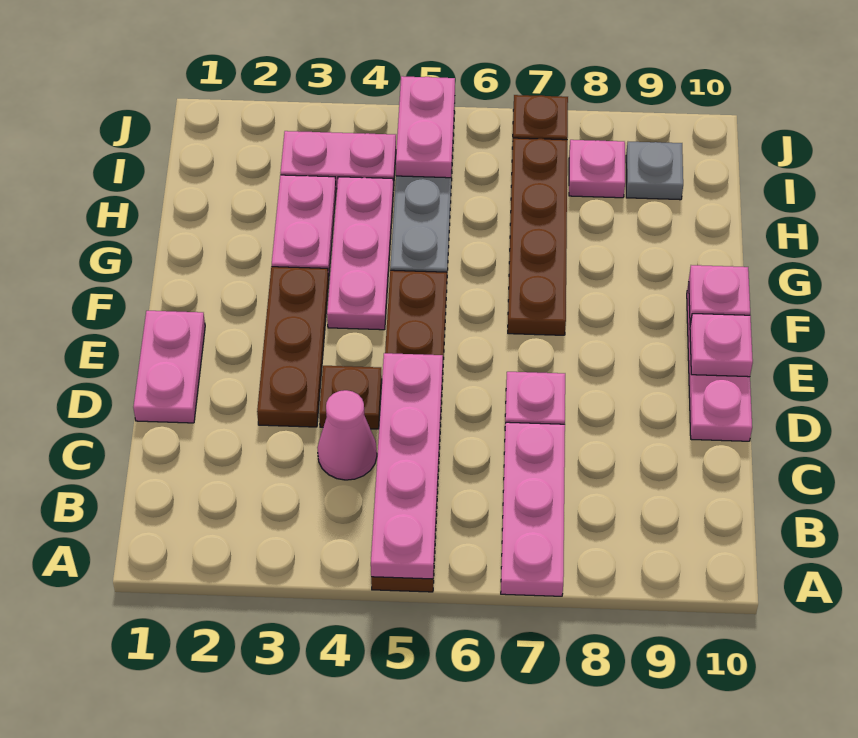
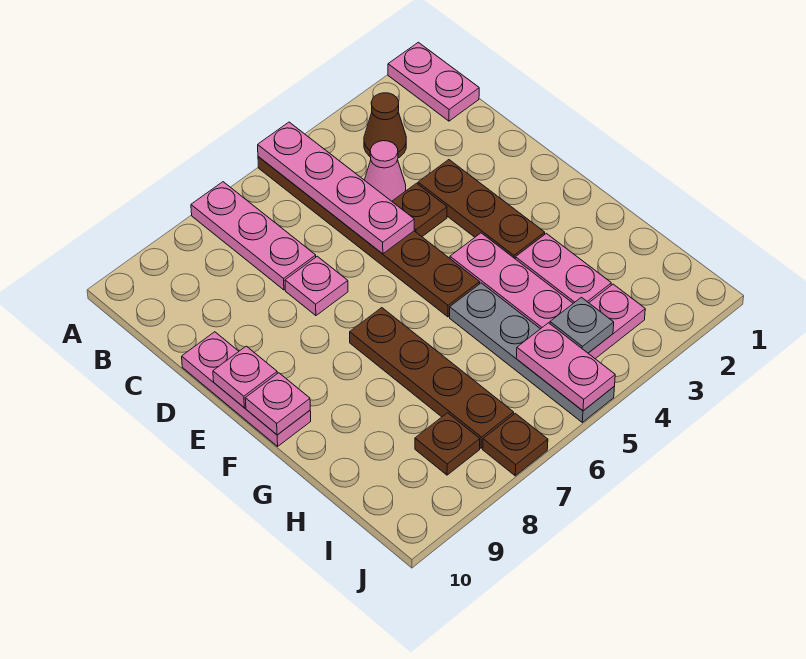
none -> brown cone B3 level 1
pink plate D1:E1 level 1 -> pink plate A1:B1 level 1
pink plate I8 level 1 -> brown plate I8 level 1
grey plate I9 level 1 -> grey plate I4 level 2

